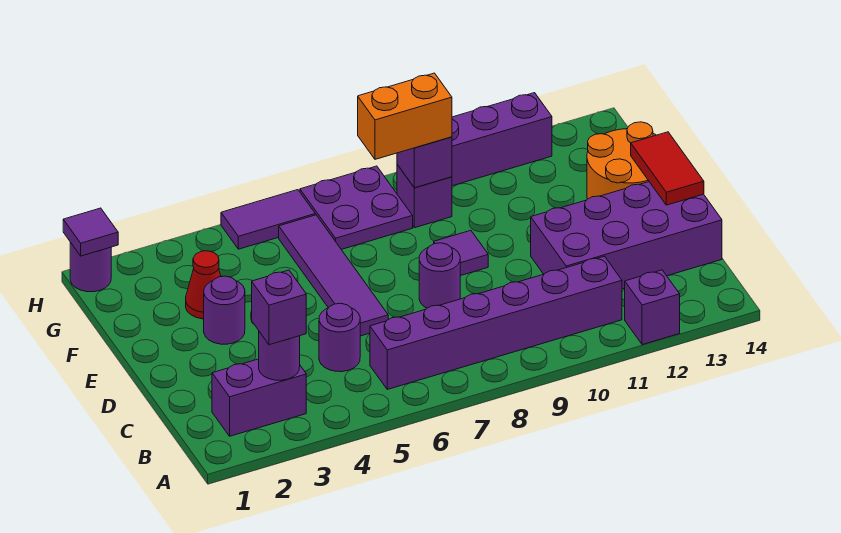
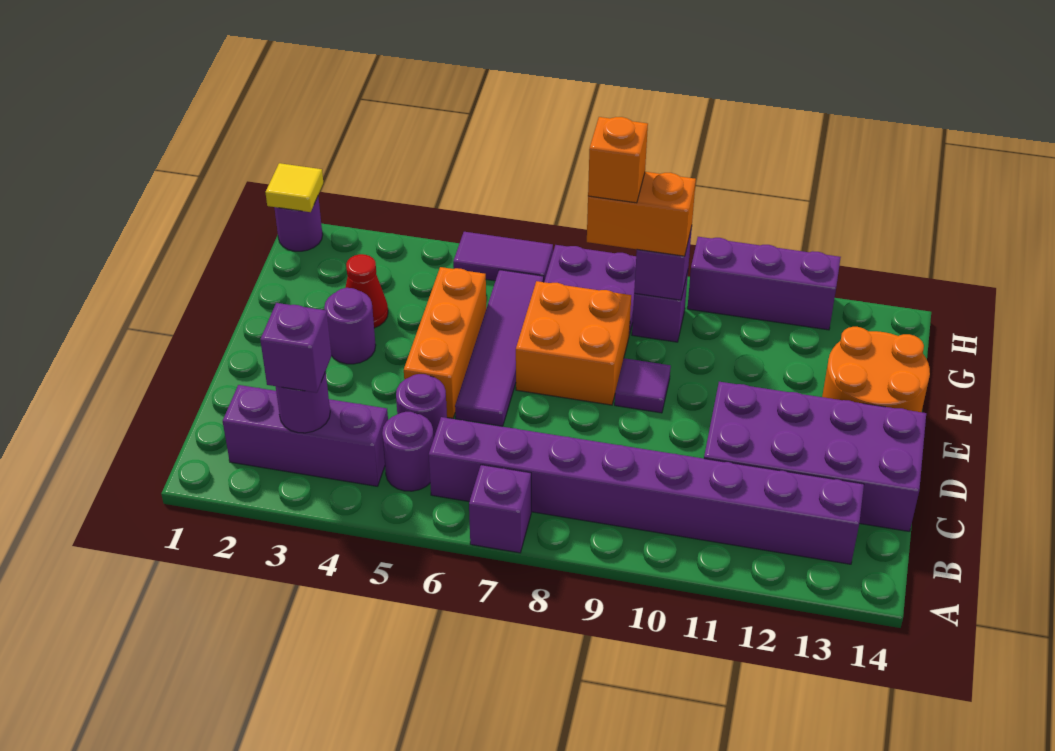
purple brick A12 level 1 -> purple brick A7 level 1
purple brick B2:B3 level 1 -> purple brick B2:B4 level 1
purple brick B6:B11 level 1 -> purple brick B6:B13 level 1
none -> orange brick D5:F5 level 1
purple round brick D8 level 1 -> purple round brick B5 level 1
red tile D14:E14 level 2 -> none
none -> orange brick E7:F8 level 1
none -> orange brick G8 level 4
purple tile H1 level 2 -> yellow tile H1 level 2

